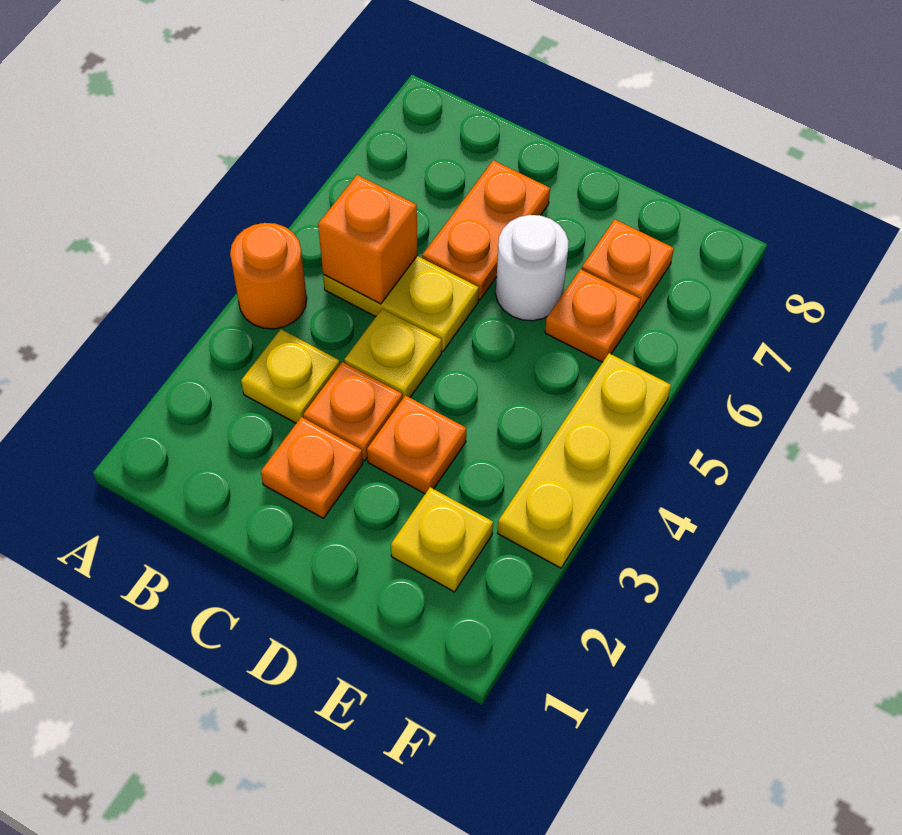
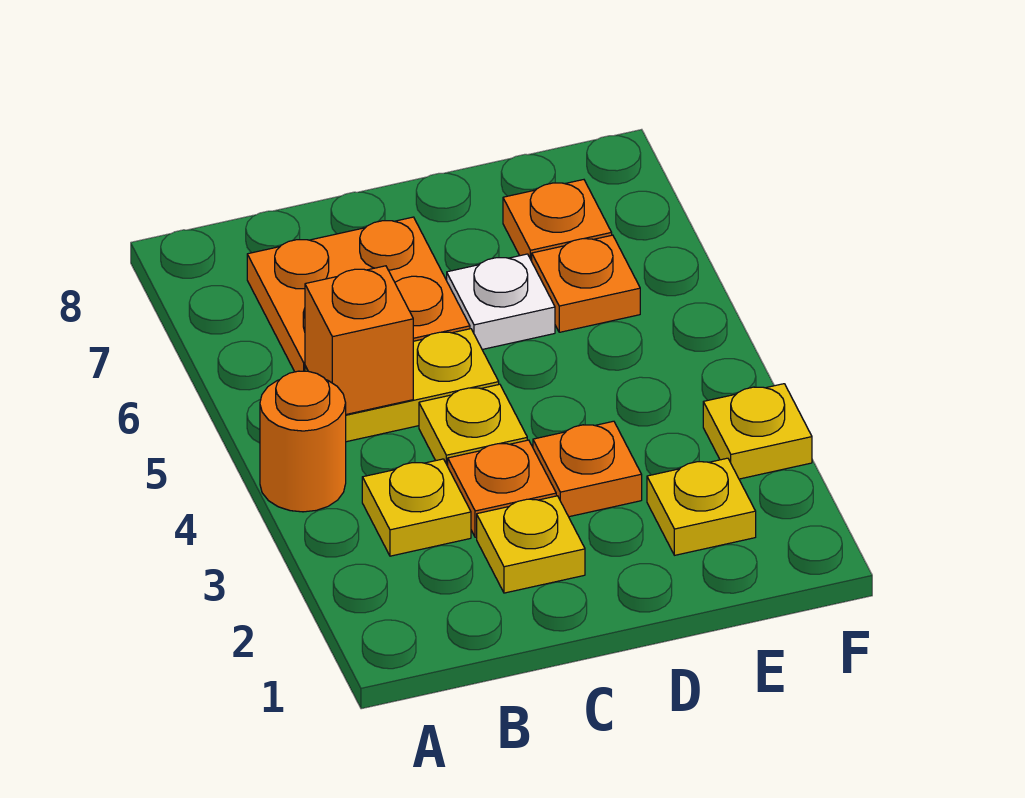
orange plate C2 level 1 -> yellow plate C2 level 1
orange plate C6:C7 level 1 -> orange plate B6:C7 level 1
white round brick D6 level 1 -> white plate D6 level 1
yellow plate F3:F5 level 1 -> yellow plate F3 level 1

